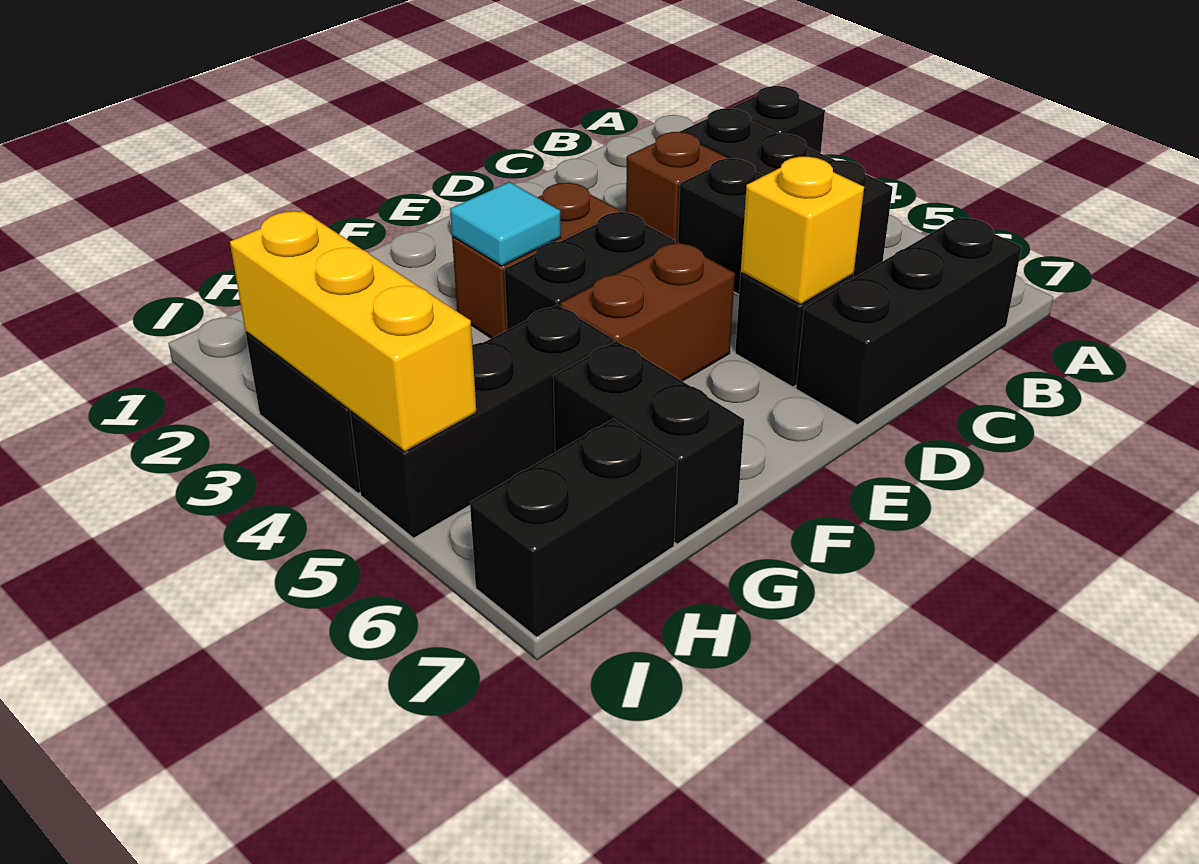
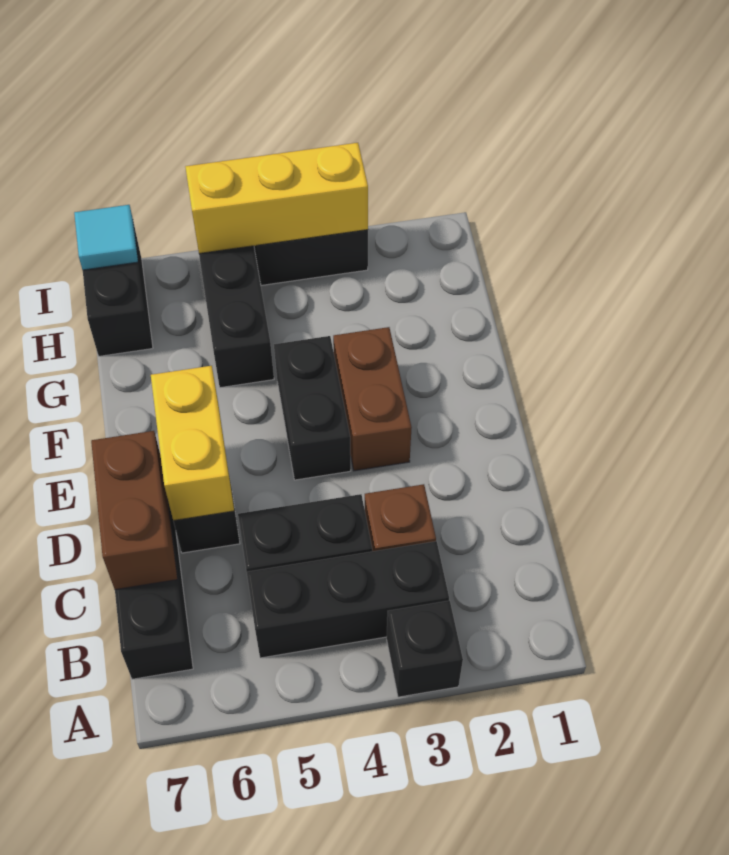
yellow brick D6 level 2 -> yellow brick D6:E6 level 2
brown brick E5:F5 level 1 -> brown brick C7:D7 level 2
cyan tile F3 level 2 -> cyan tile I7 level 2
black brick G6:G7 level 1 -> none

